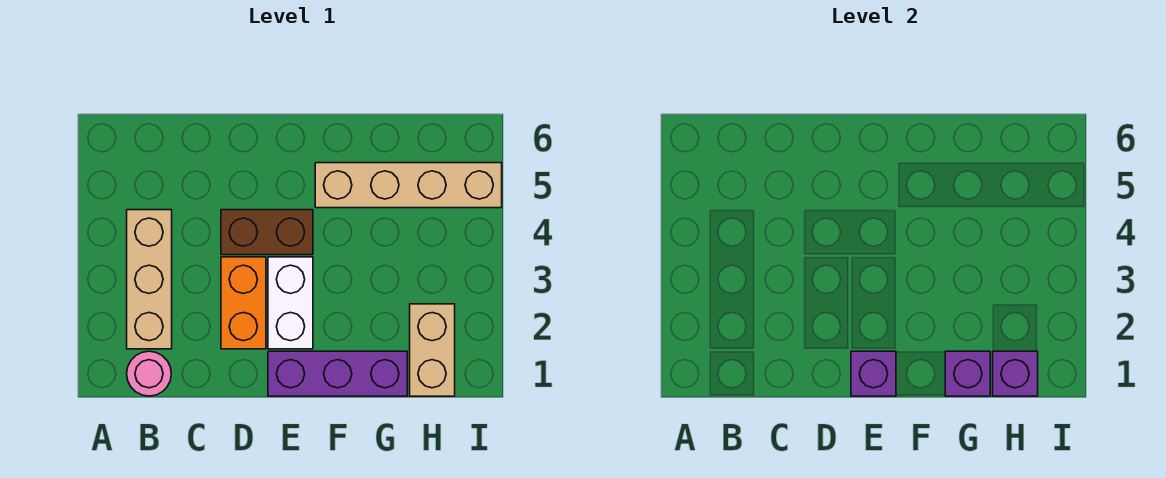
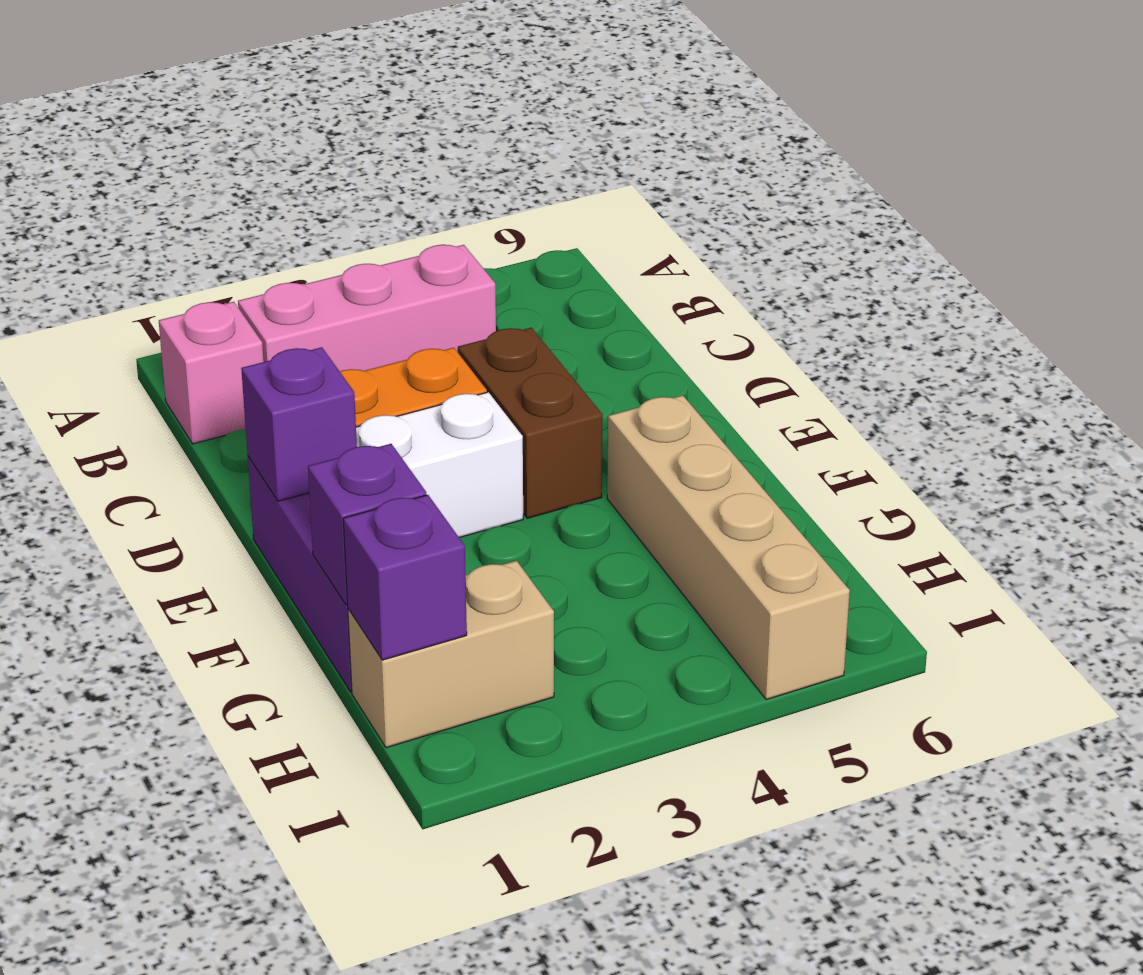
pink round brick B1 level 1 -> pink brick B1 level 1
tan brick B2:B4 level 1 -> pink brick B2:B4 level 1

